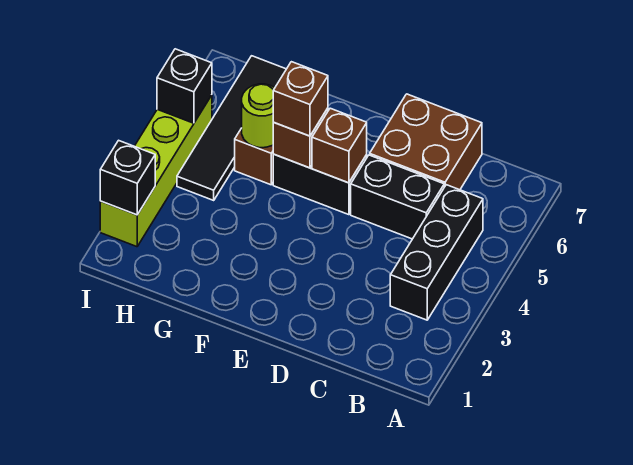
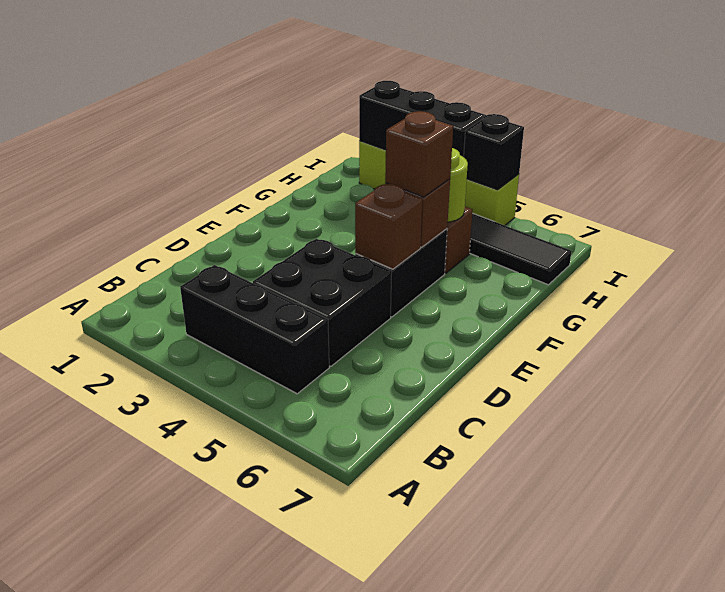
black brick C5:D5 level 1 -> black brick C4:D5 level 1
brown brick C6:D7 level 1 -> none
black brick I2 level 2 -> black brick I2:I4 level 2

